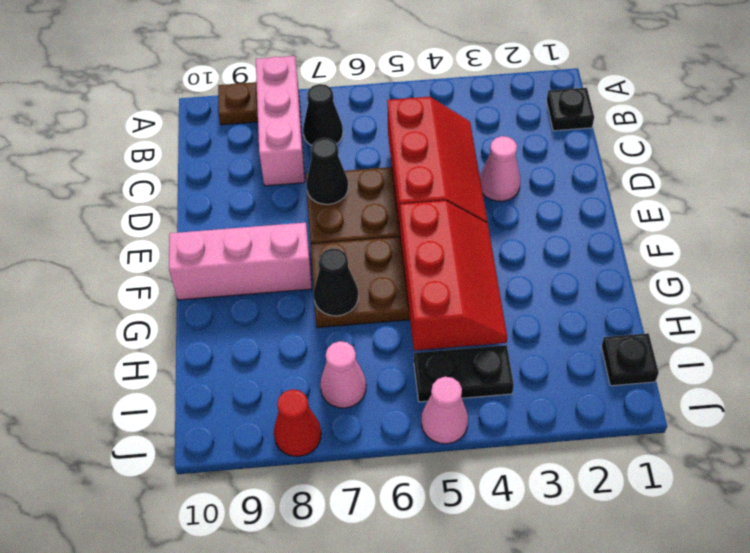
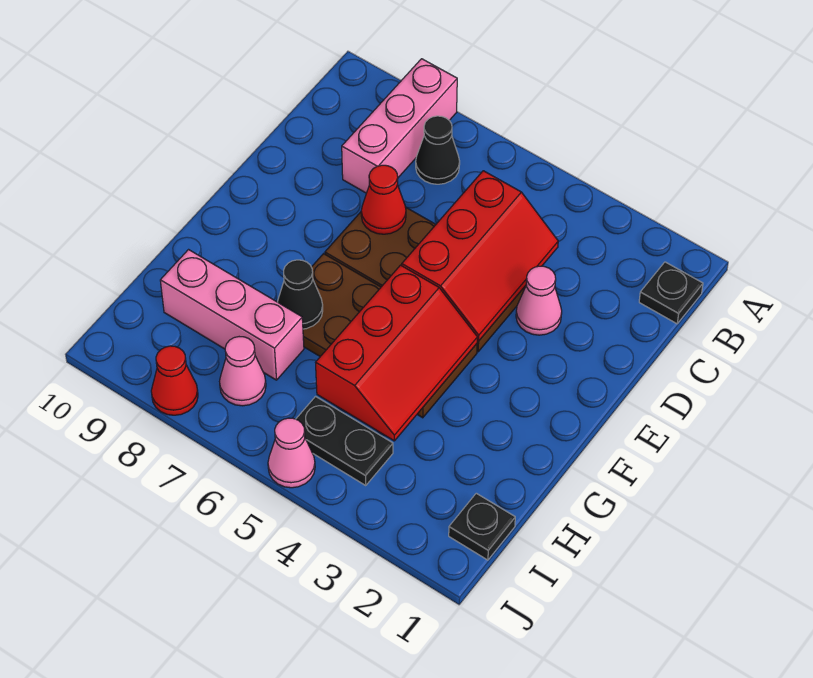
brown plate A9 level 1 -> none
black cone D7 level 2 -> red cone D7 level 2
pink brick F8:F10 level 1 -> pink brick H7:H9 level 1

